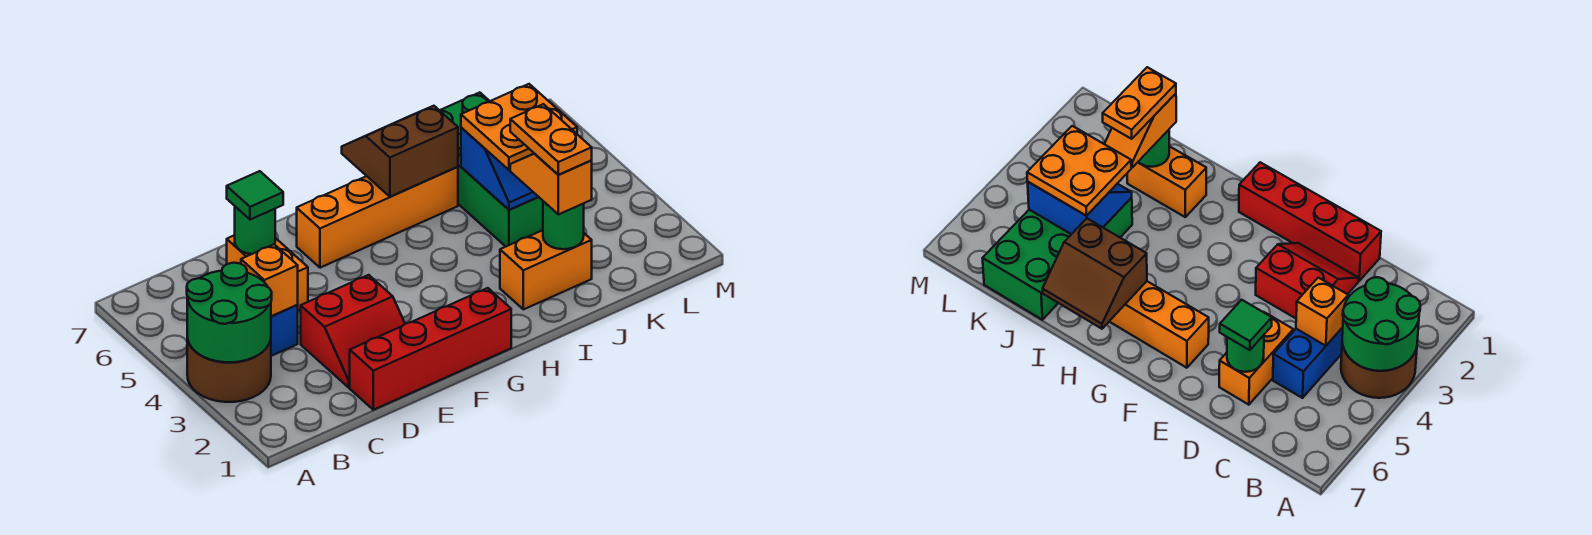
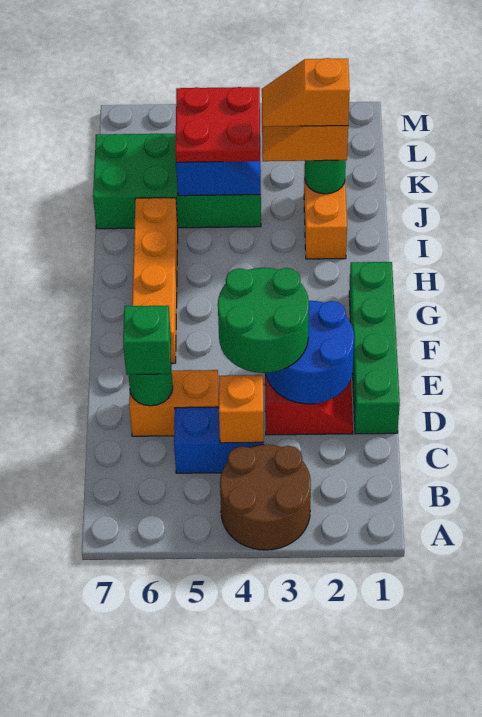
green round brick A3:B4 level 2 -> green round brick D3:E4 level 3
red brick D1:G1 level 1 -> green brick D1:G1 level 1
none -> blue round brick D2:E3 level 2
green tile D6 level 3 -> green brick D6 level 3
brown slope H6:I7 level 2 top 6 -> none
orange plate J2:J3 level 4 -> orange slope J2:J3 level 4 top 2
orange plate J4:K5 level 3 -> red plate J4:K5 level 3

